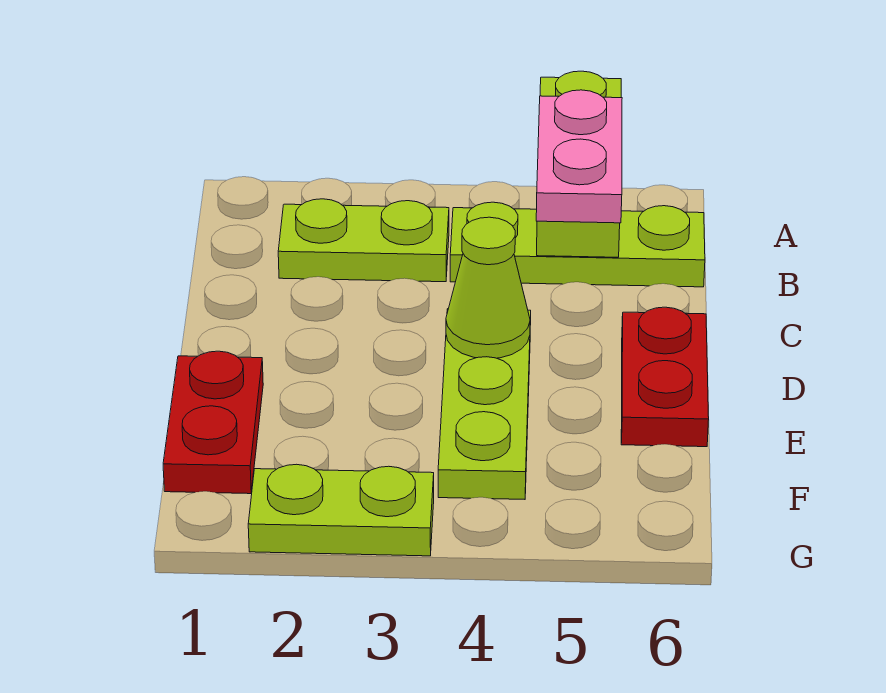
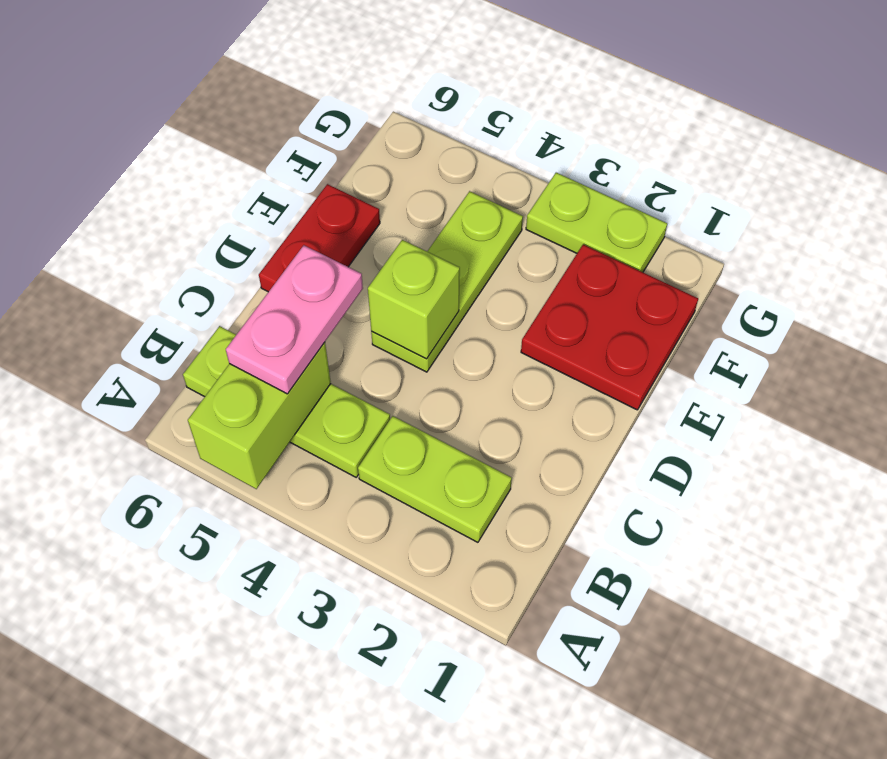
lime cone D4 level 2 -> lime brick D4 level 2
red plate E1:F1 level 1 -> red plate E1:F2 level 1

